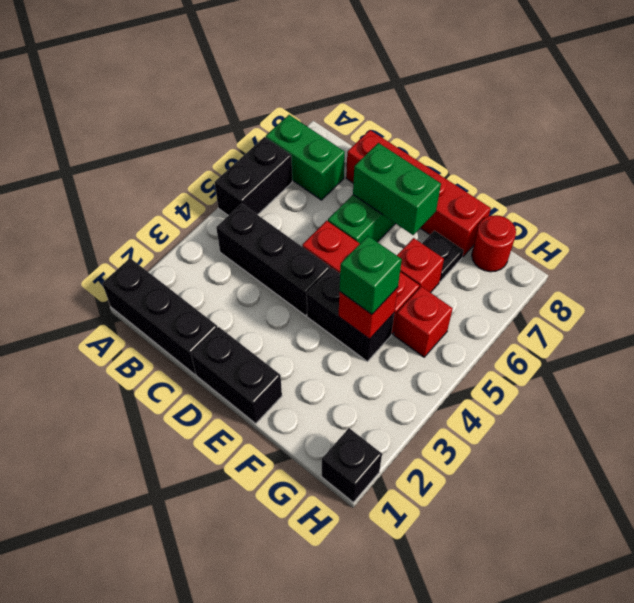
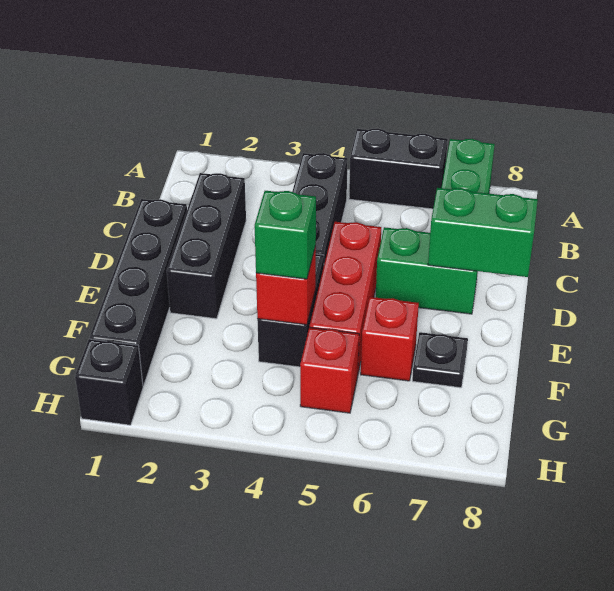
black brick A1:C1 level 1 -> black brick C2:E2 level 1
red brick C8:F8 level 1 -> none
black brick D1:E1 level 1 -> black brick D1:G1 level 1
green brick D7:E7 level 2 -> green brick D7:D8 level 2
red round brick G8 level 1 -> none

